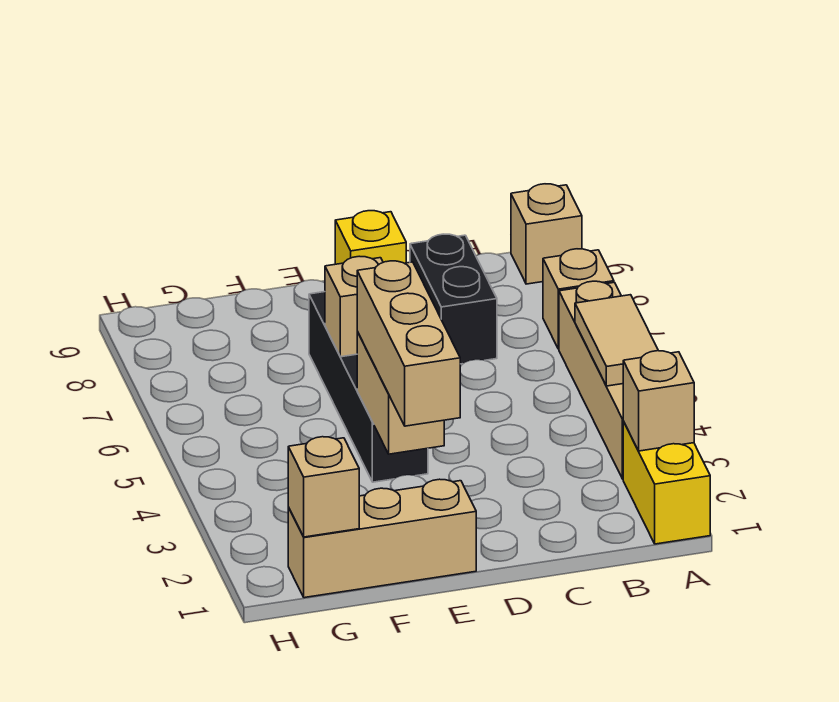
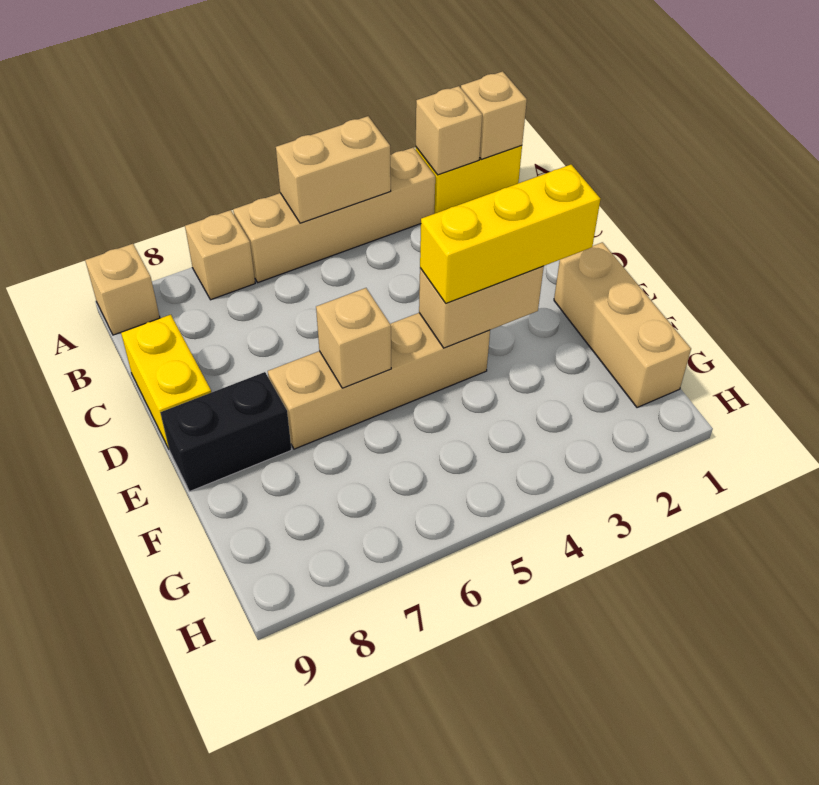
tan tile A4:A5 level 2 -> tan brick A4:A5 level 2
black brick C7:C8 level 1 -> black brick E8:E9 level 1
yellow brick D9 level 1 -> yellow brick C9:D9 level 1
tan brick E2:E4 level 3 -> yellow brick E2:E4 level 3
black brick E4:E7 level 1 -> tan brick E4:E7 level 1
tan brick G1 level 2 -> tan brick A1 level 2

